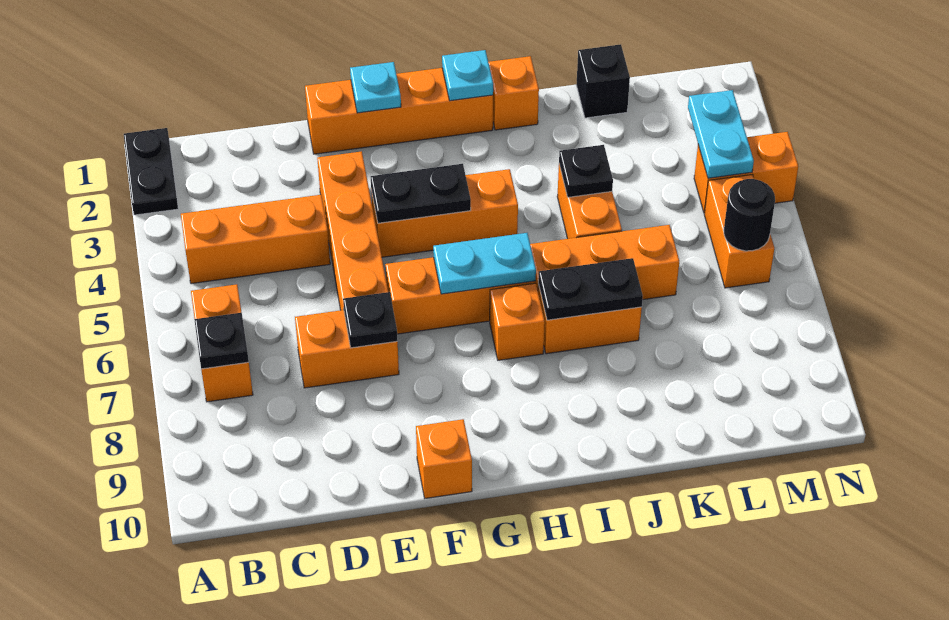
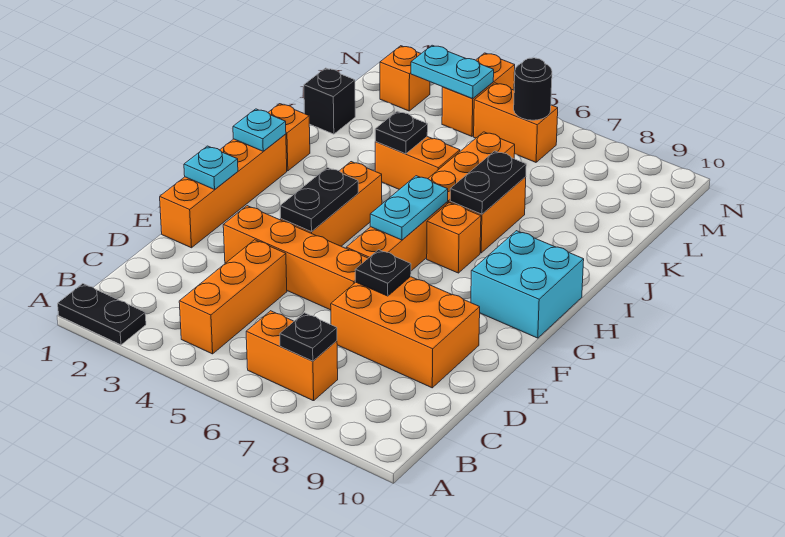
orange brick D7:E7 level 1 -> orange brick D7:E9 level 1
orange brick F10 level 1 -> orange brick M2 level 1
none -> cyan brick G9:H10 level 1

